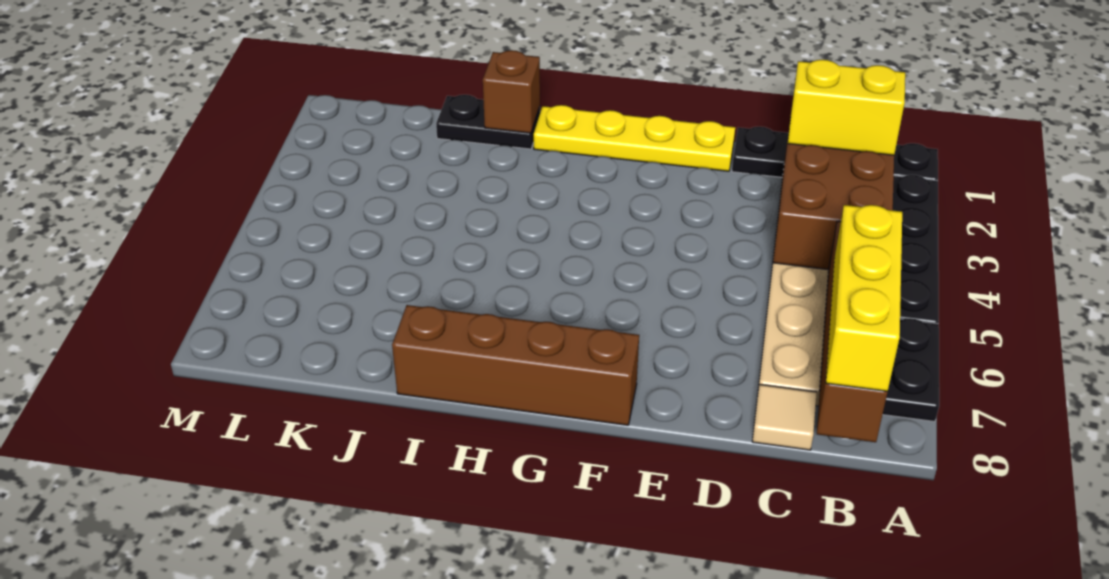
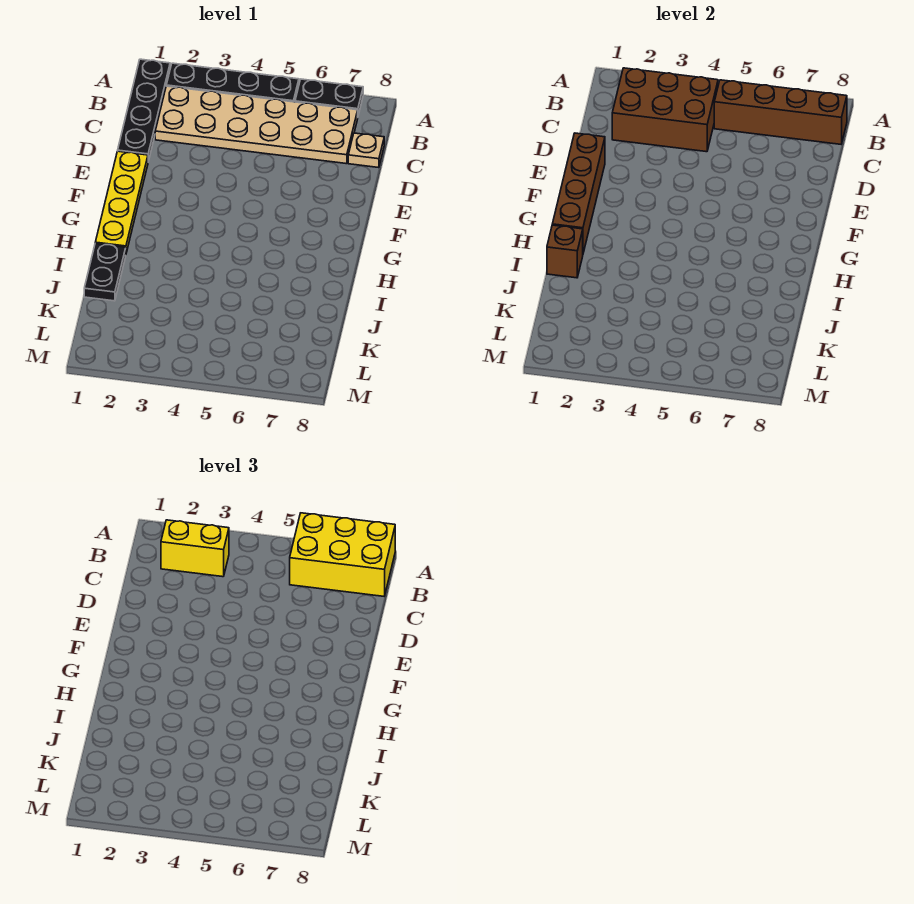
yellow brick B2:C2 level 3 -> yellow brick B2:B3 level 3
yellow brick B6:B8 level 3 -> yellow brick A6:B8 level 3
tan tile C8 level 1 -> tan plate C8 level 1
brown brick F8:I8 level 1 -> brown brick E1:H1 level 2

